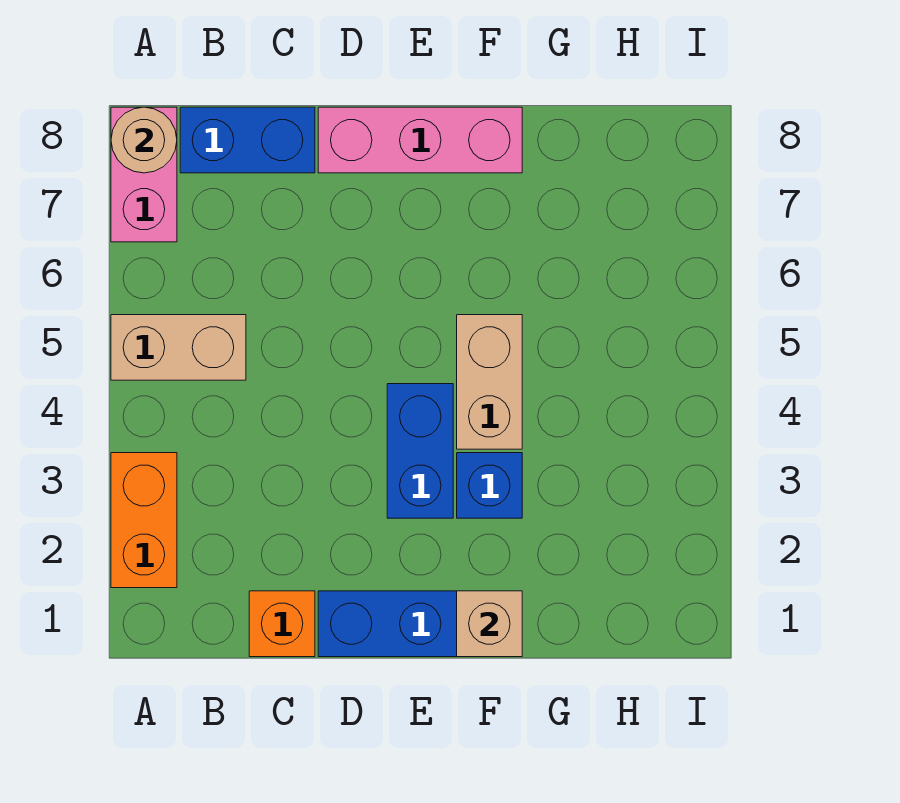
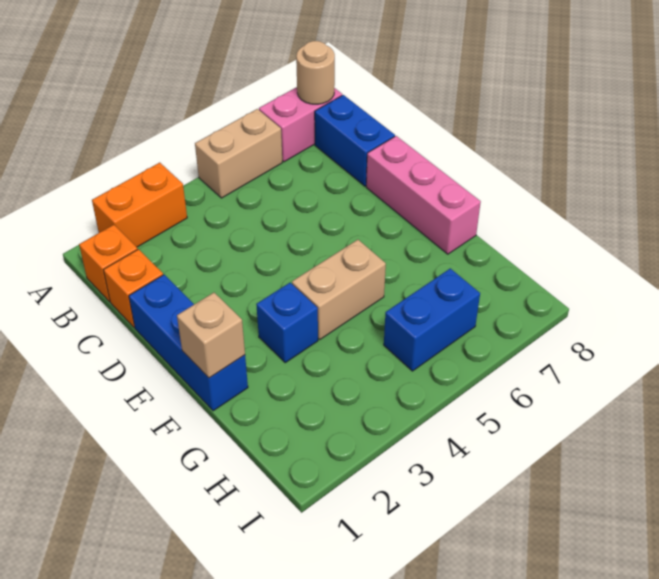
tan brick A5:B5 level 1 -> tan brick A5:A6 level 1
none -> orange brick B1 level 1
blue brick E3:E4 level 1 -> blue brick H5:H6 level 1

